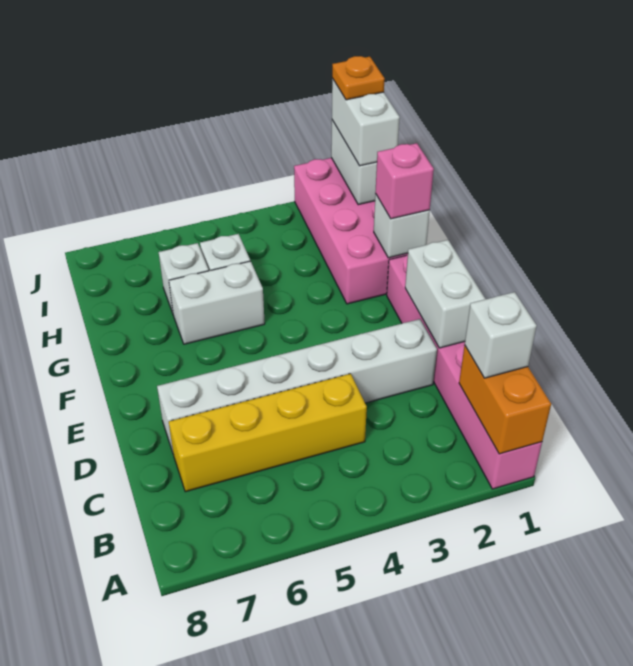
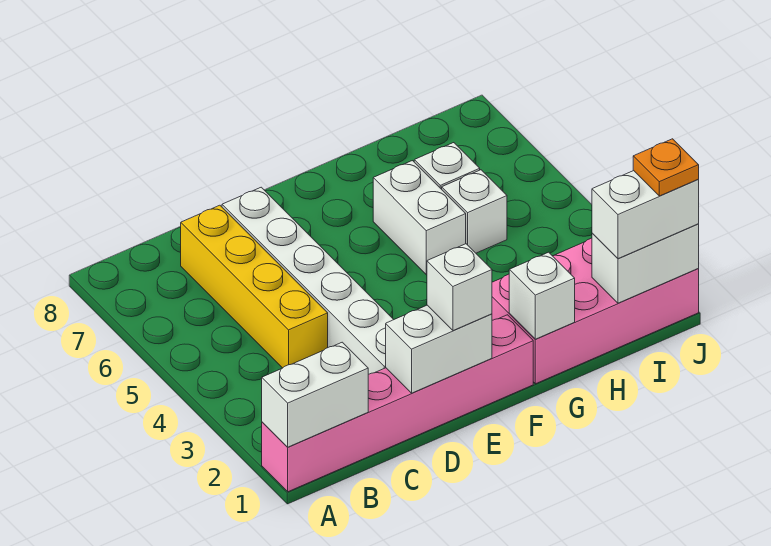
orange brick A1:B1 level 2 -> white brick A1:B1 level 2
white brick B1 level 3 -> white brick E1 level 3
pink brick G1 level 3 -> none

